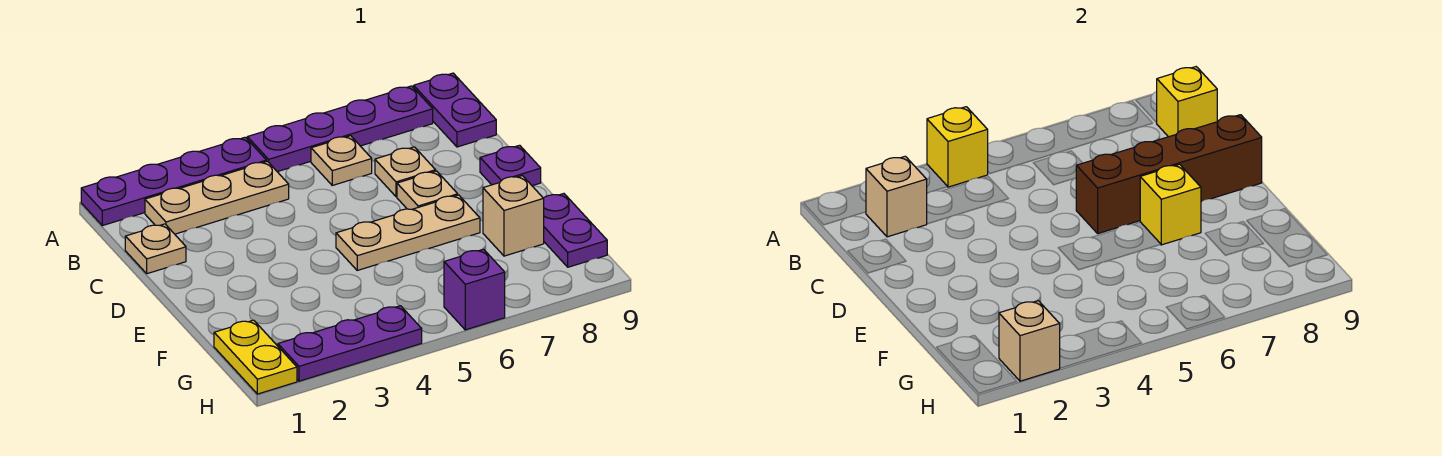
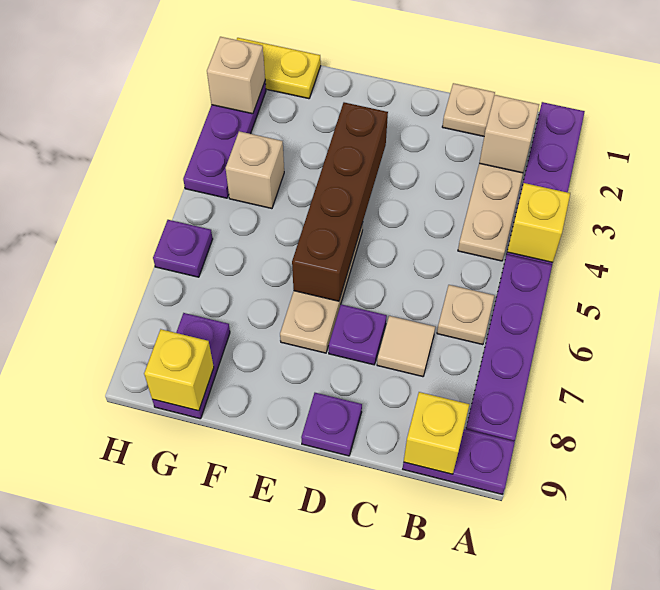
tan plate C7 level 1 -> tan tile C7 level 1
brown brick D6:D9 level 2 -> brown brick E3:E6 level 2
tan plate D7 level 1 -> purple plate D7 level 1
yellow brick E7 level 2 -> yellow brick G9 level 2
tan brick F8 level 1 -> tan brick G4 level 1
purple plate F9:G9 level 1 -> purple plate G8:G9 level 1
purple brick H6 level 1 -> purple plate H6 level 1

